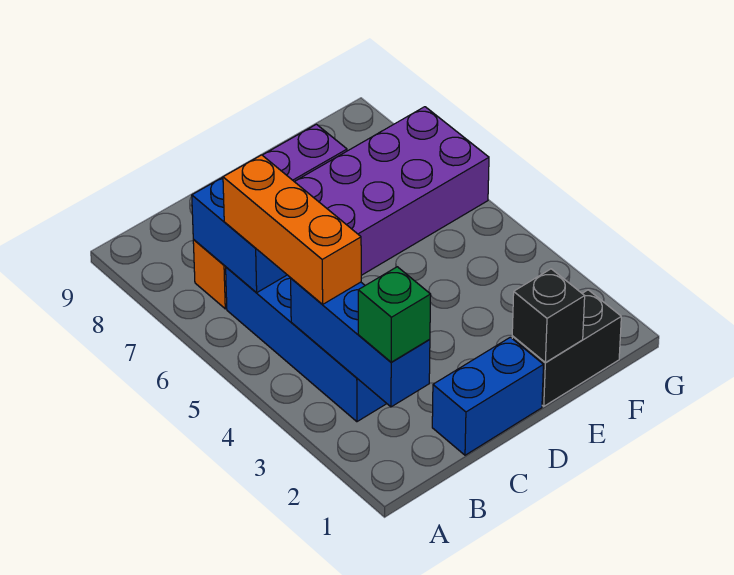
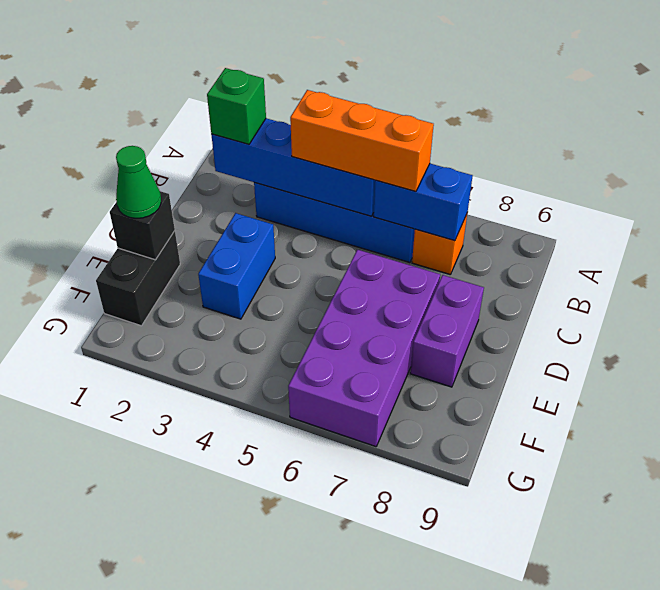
blue brick B2:B4 level 2 -> blue brick B2:B5 level 2
blue brick C1:D1 level 1 -> blue brick D3:E3 level 1
none -> green cone E1 level 3

